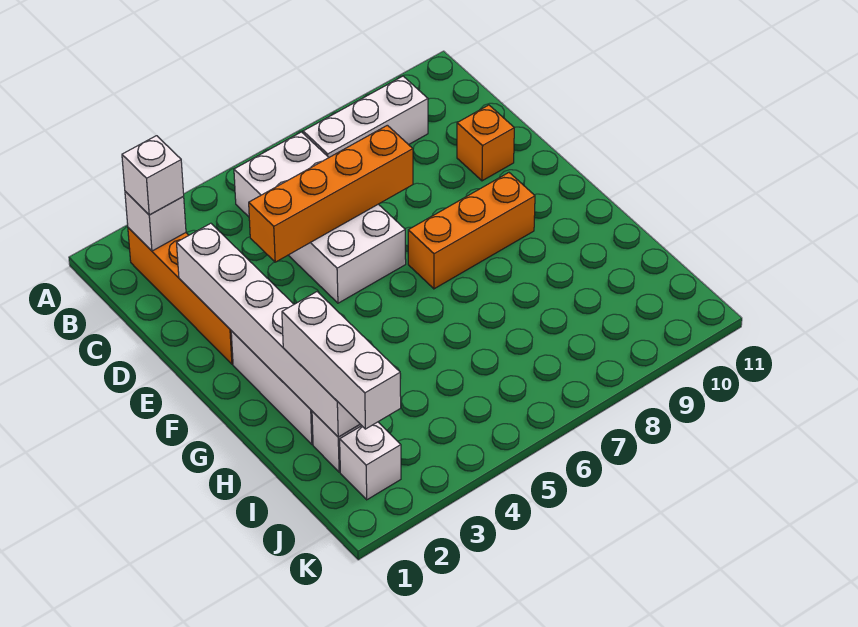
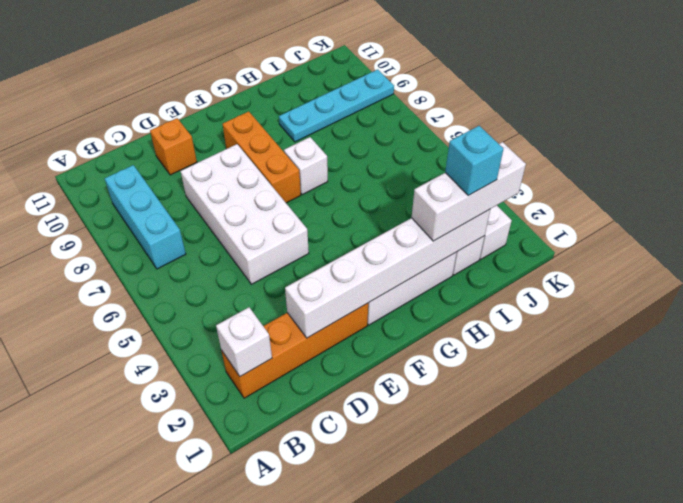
white brick B2 level 3 -> white brick G7 level 1
white brick B5:E6 level 1 -> white brick D5:E8 level 1
white brick B7:B9 level 1 -> cyan brick B7:B9 level 1
orange brick D4:D7 level 2 -> none
none -> cyan plate H9:K9 level 1
none -> cyan brick I2 level 4

